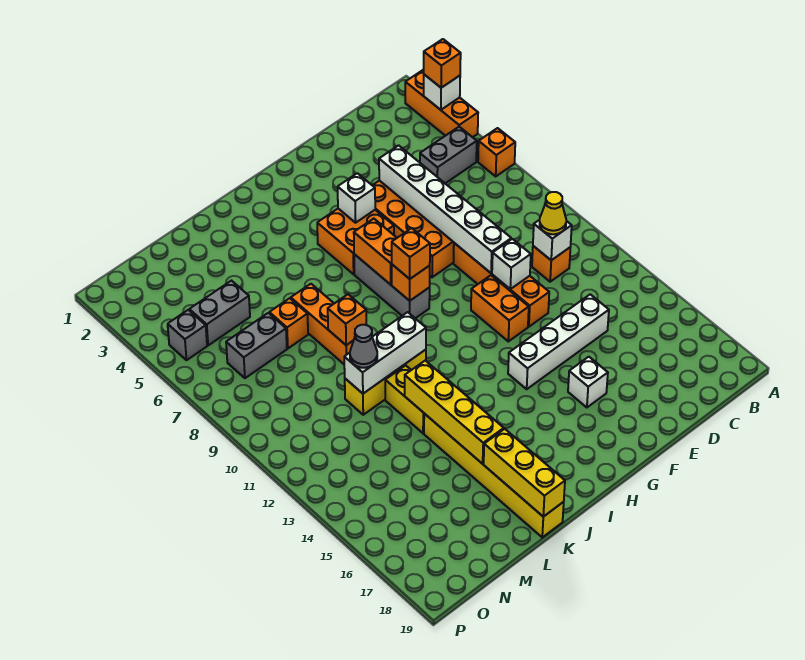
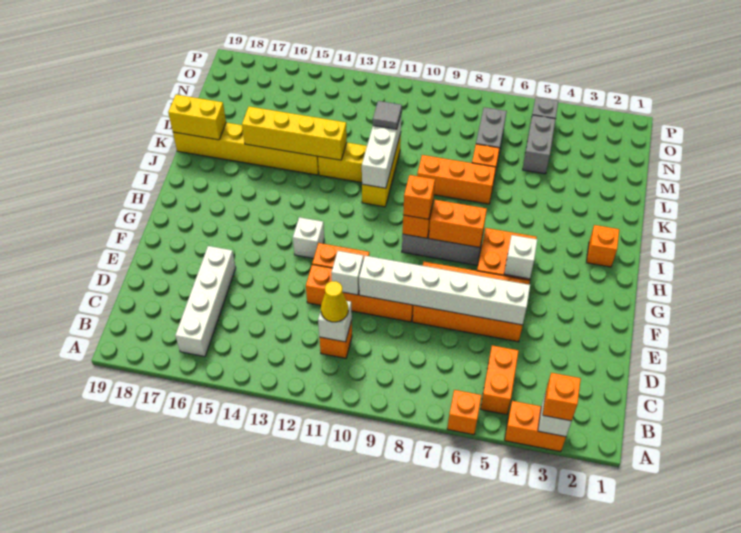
orange brick A2:A4 level 1 -> orange brick A3:A4 level 1
grey brick B5:C5 level 1 -> orange brick B5:C5 level 1
white brick D14:G14 level 1 -> white brick B16:E16 level 1
white brick F16 level 1 -> white brick G13 level 1
orange brick K9 level 2 -> orange brick I2 level 1
yellow brick K17:K19 level 2 -> yellow brick K18:K19 level 2
grey cone L11 level 3 -> grey tile L11 level 3

